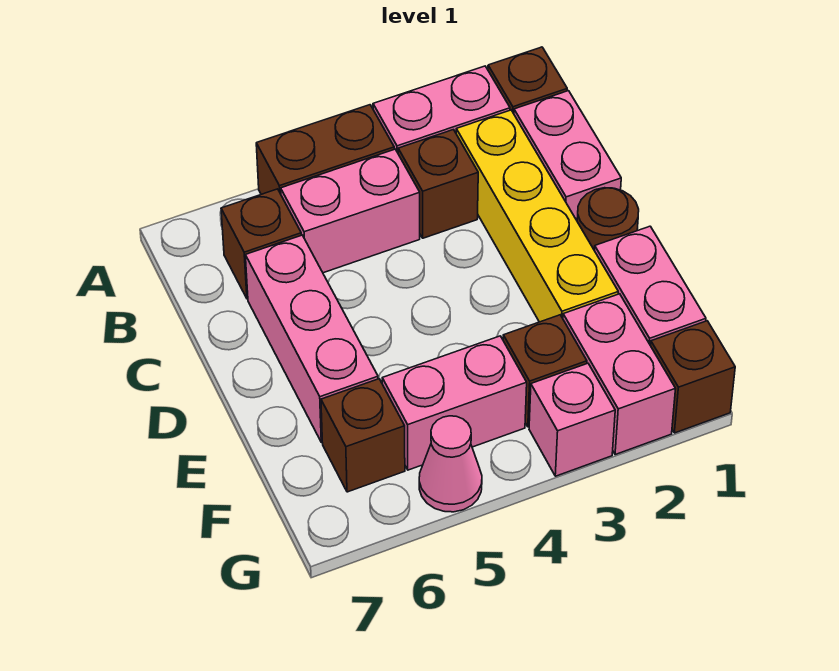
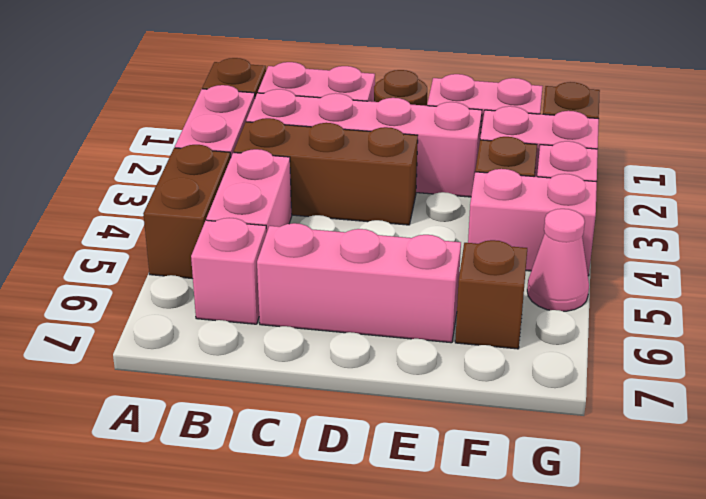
yellow brick B2:E2 level 1 -> pink brick B2:E2 level 1
brown brick B3 level 1 -> brown brick B3:D3 level 1
brown brick B6 level 1 -> pink brick B6 level 1
pink brick F4:F5 level 1 -> pink brick F4:G4 level 1

